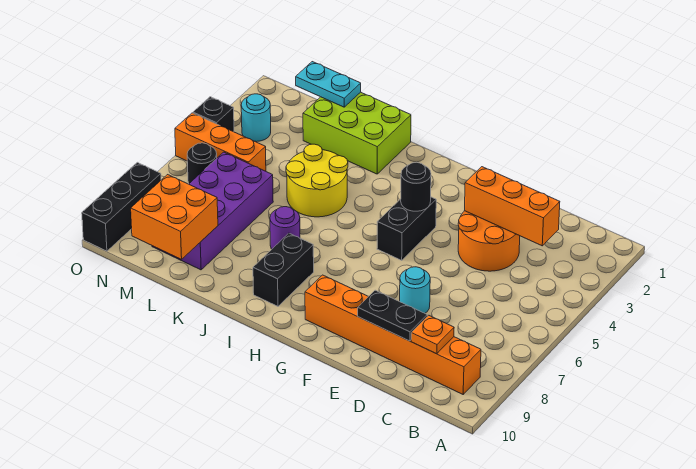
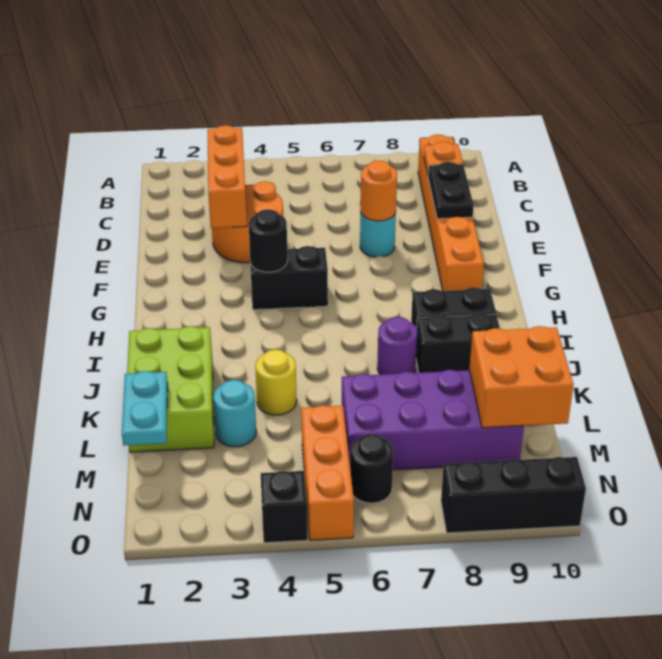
none -> orange round brick E7 level 2
yellow round brick J4:K5 level 1 -> yellow round brick K4 level 1
none -> black brick J8:J9 level 1
cyan round brick N3 level 1 -> cyan round brick L3 level 1

